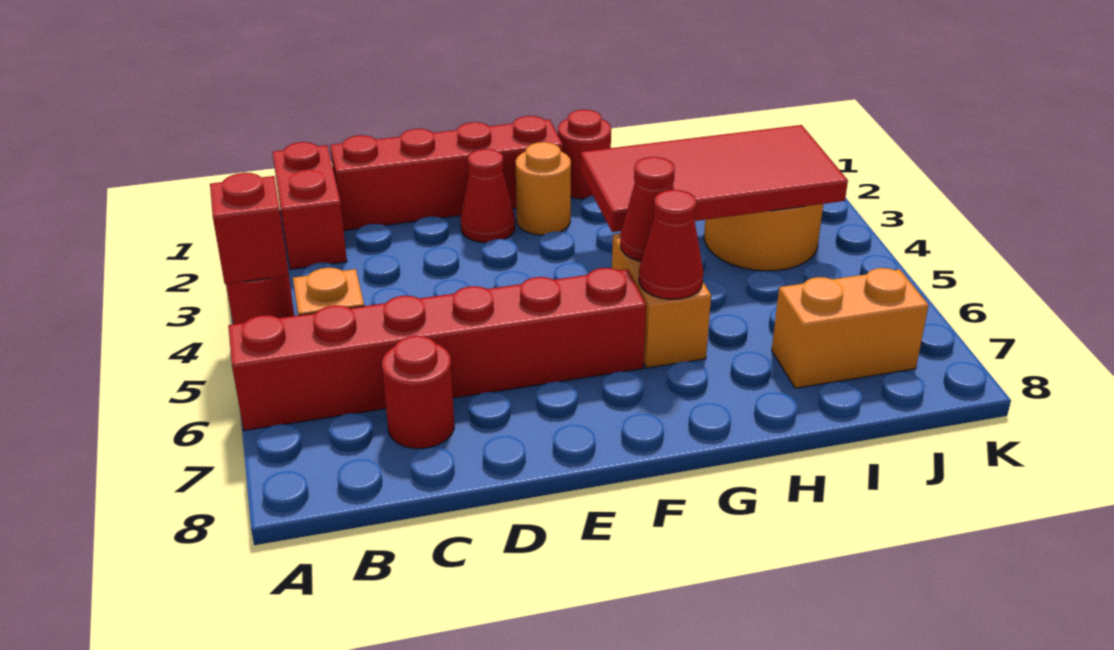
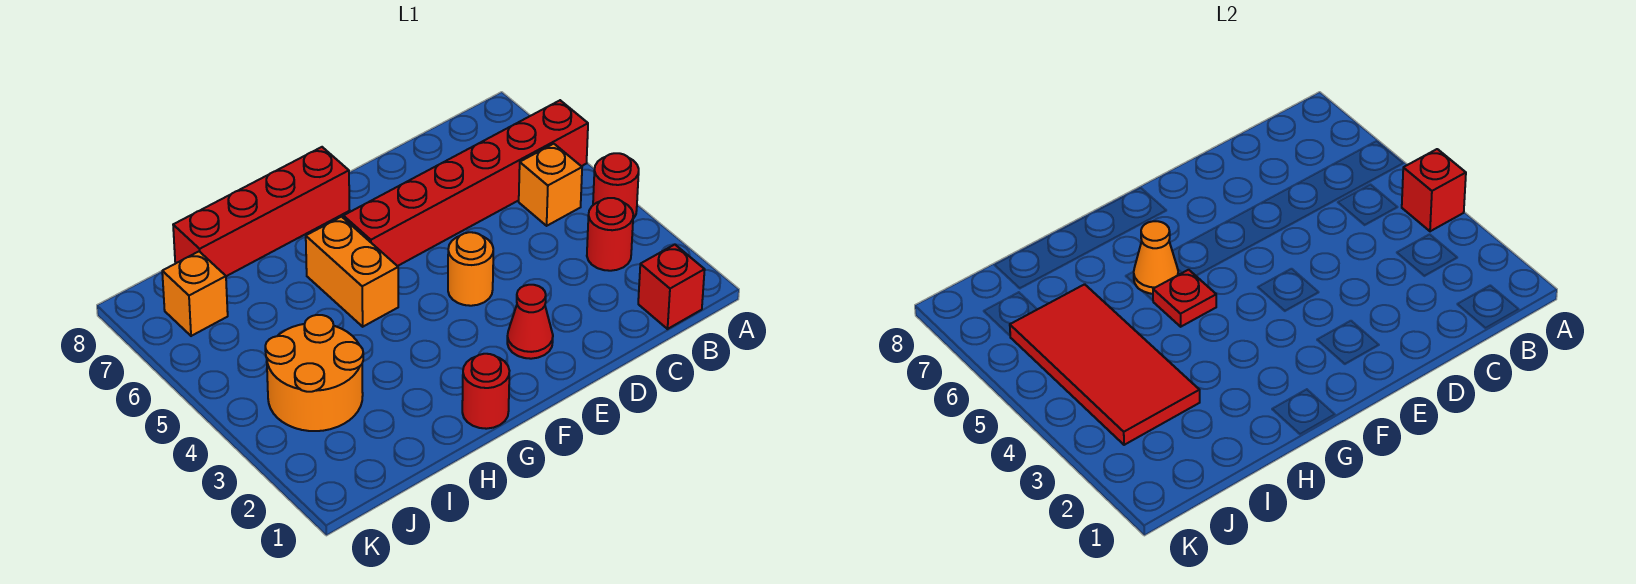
red brick B1:B2 level 1 -> red brick B1 level 1
red brick C1:F1 level 1 -> red brick F8:I8 level 1
red round brick C7 level 1 -> red round brick B3 level 1
orange round brick F2 level 1 -> orange round brick E4 level 1
red tile G3:J4 level 2 -> red tile I3:J6 level 2
red cone G5 level 2 -> red plate G5 level 2
red cone G6 level 2 -> orange cone G6 level 2
orange brick I7:J7 level 1 -> orange brick J7 level 1

